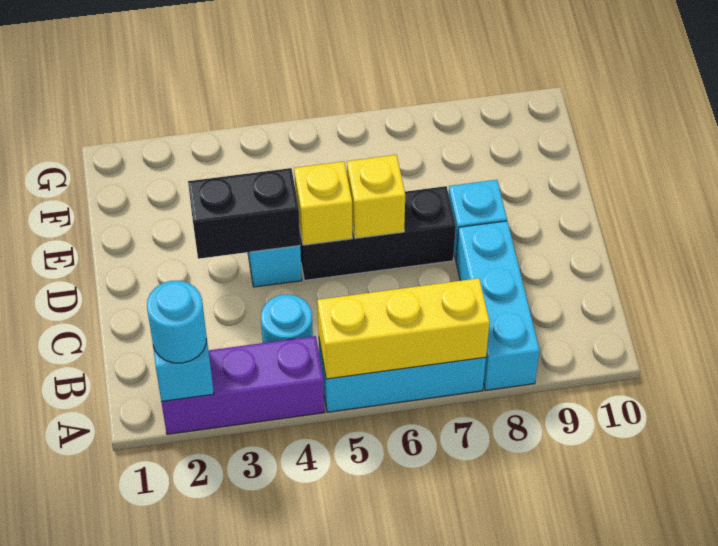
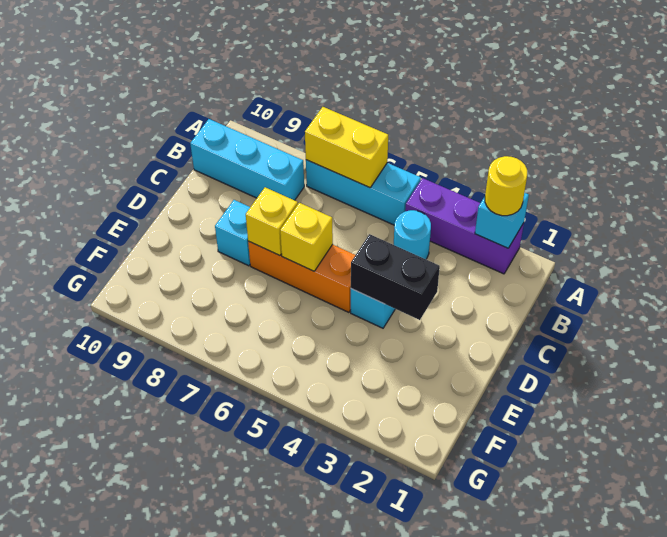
cyan round brick A2 level 3 -> yellow round brick A2 level 3
yellow brick A5:A7 level 2 -> yellow brick A6:A7 level 2
cyan brick A8:C8 level 1 -> cyan brick B8:B10 level 1
black brick D5:D7 level 1 -> orange brick D5:D7 level 1
yellow brick D5 level 2 -> yellow brick D7 level 2

